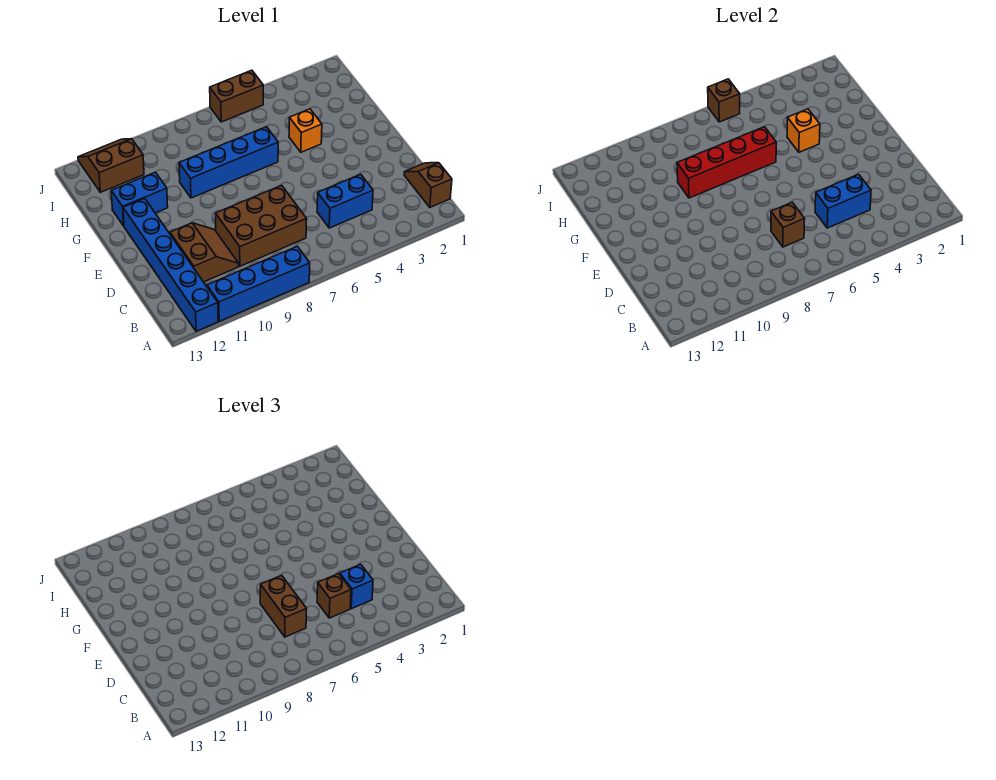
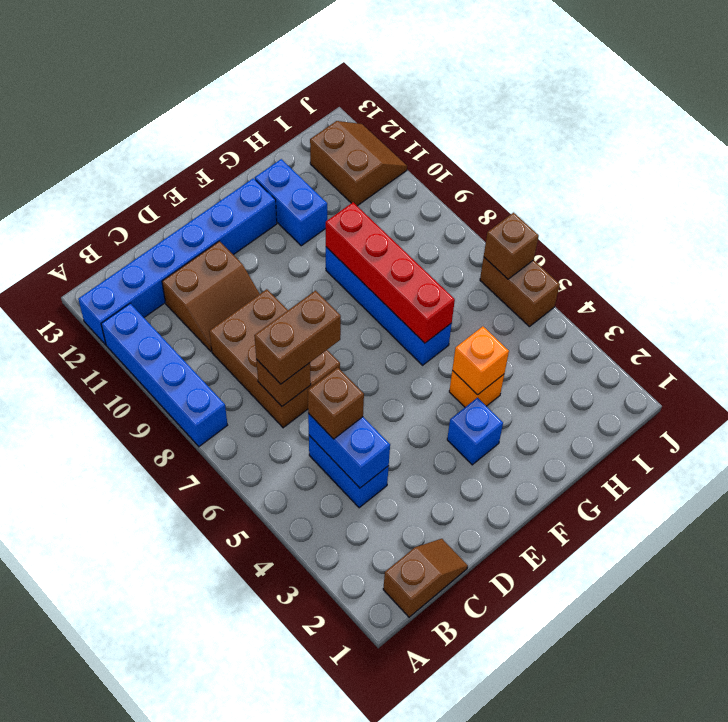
blue brick C4 level 3 -> blue brick F3 level 1

